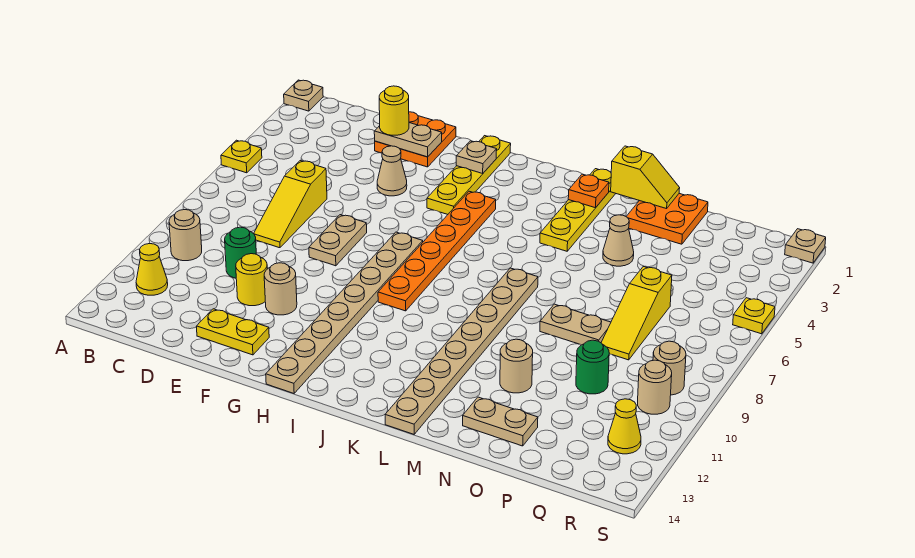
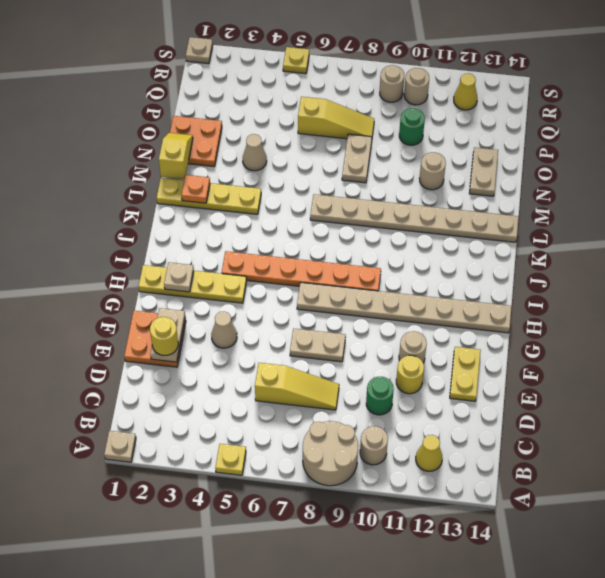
none -> tan round brick A8:B9 level 1

